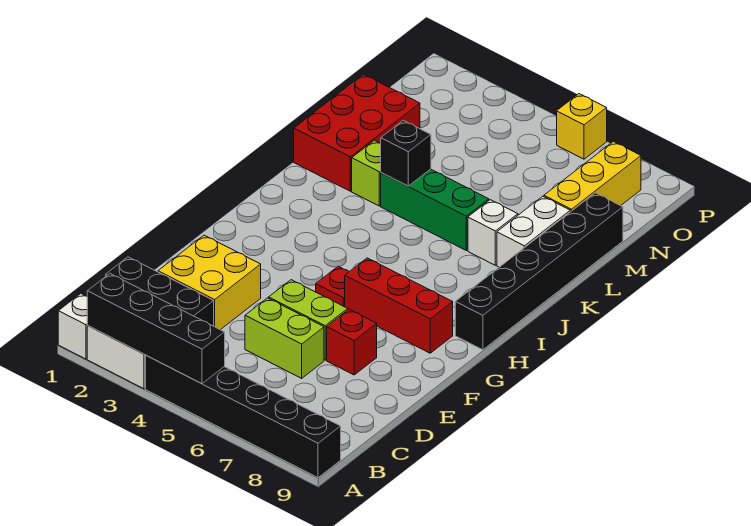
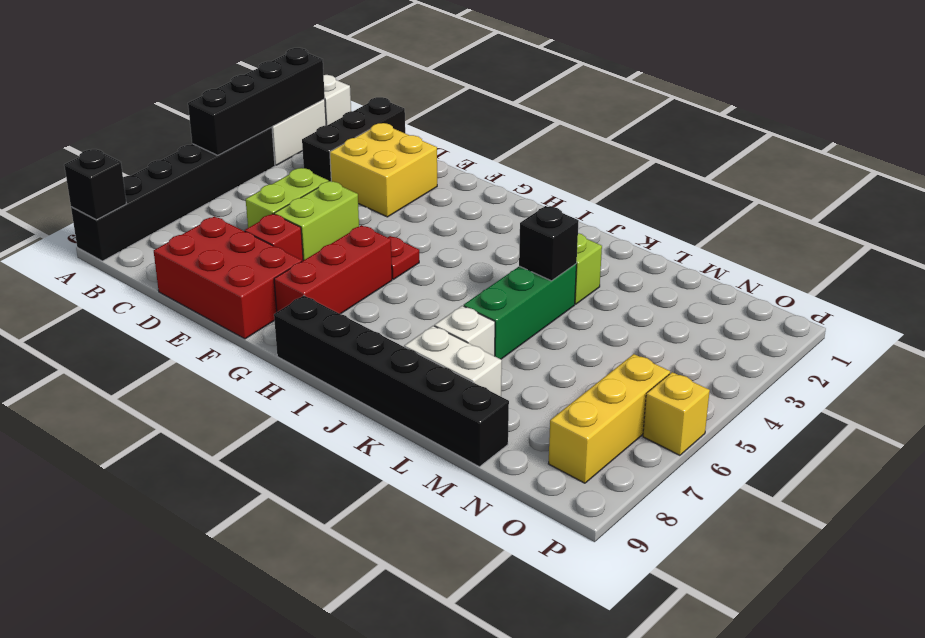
none -> black brick A9 level 2
red brick K1:M2 level 1 -> red brick D8:F9 level 1
yellow brick M8:O8 level 1 -> yellow brick O6:O8 level 1

